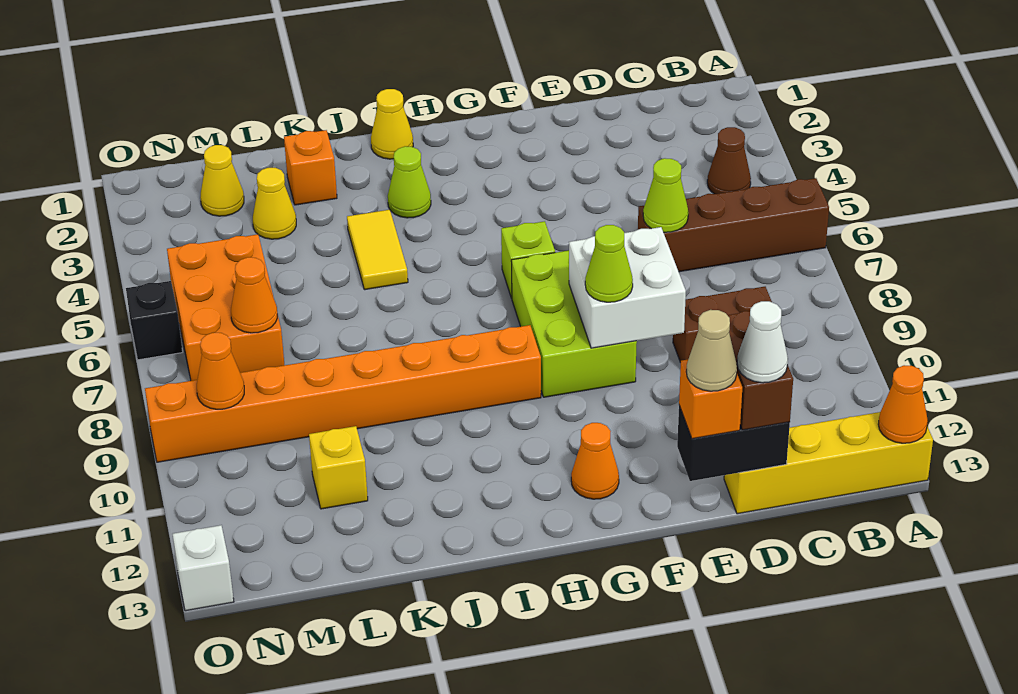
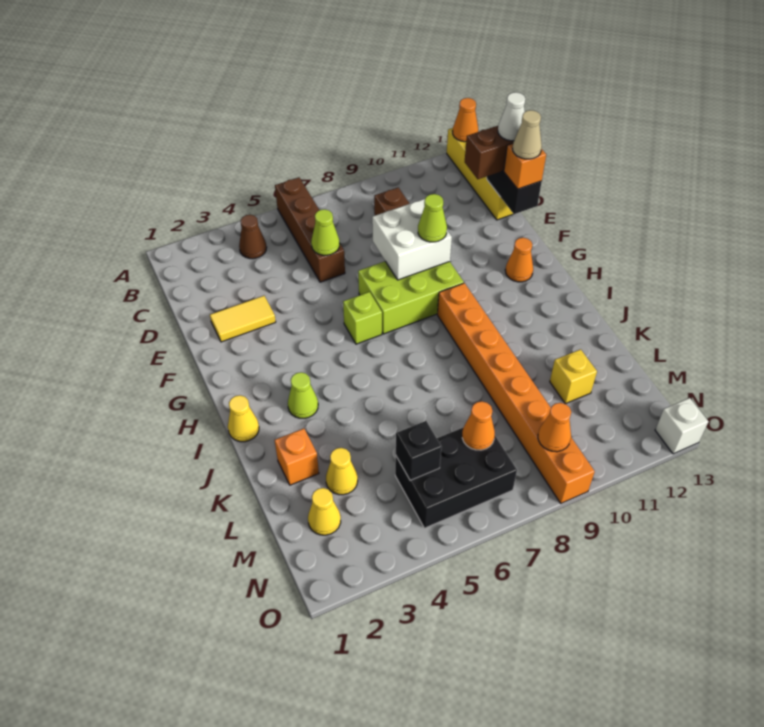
yellow tile J4:J5 level 1 -> yellow tile E2:E3 level 1
orange brick M5:N7 level 1 -> black brick M5:N7 level 1
black brick O6 level 1 -> black brick M5 level 2

